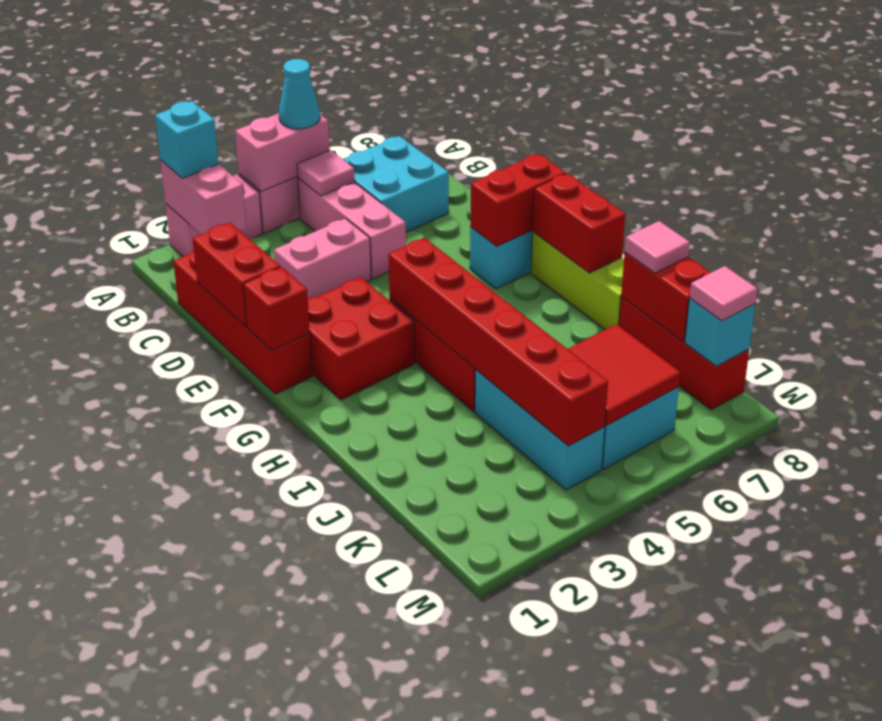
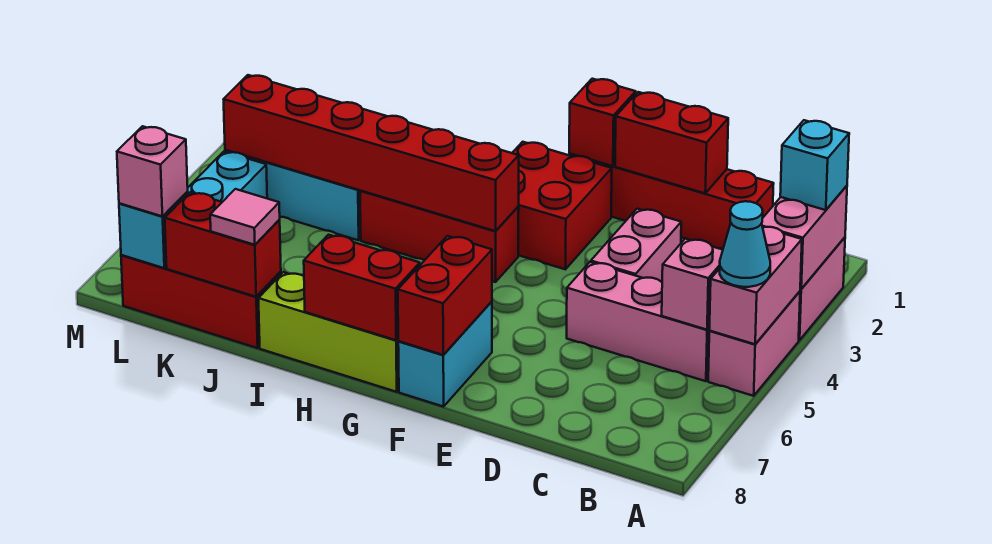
pink brick A2:B2 level 2 -> pink brick A2:A3 level 2
pink tile B5 level 2 -> pink brick B5 level 2
cyan brick B6:C7 level 1 -> none
red tile K5:L6 level 2 -> none
pink tile L8 level 3 -> pink brick L8 level 3

